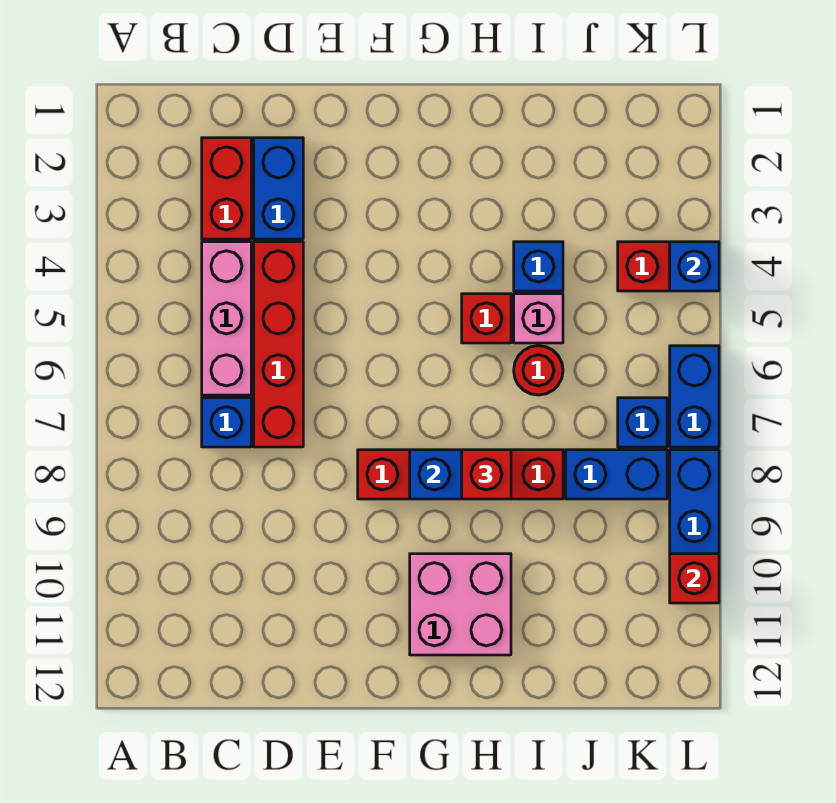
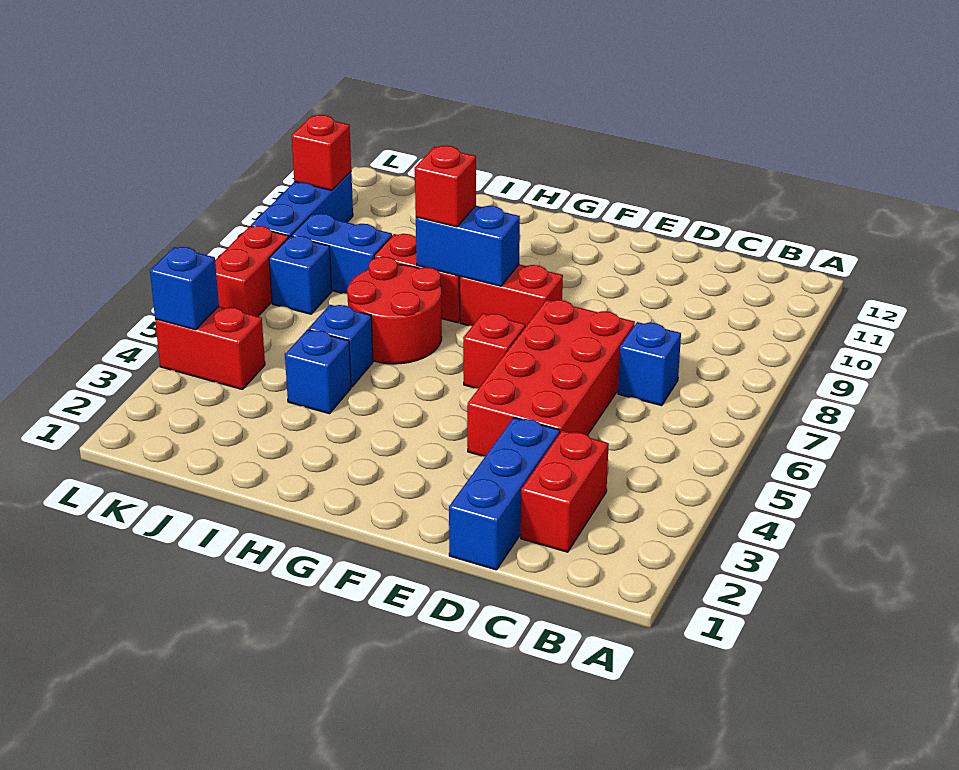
pink brick C4:C6 level 1 -> none
blue brick D2:D3 level 1 -> blue brick D1:D3 level 1
red brick D4:D7 level 1 -> red brick D4:E7 level 1
pink brick G10:H11 level 1 -> none
red brick H5 level 1 -> red brick F6 level 1
pink brick I5 level 1 -> blue brick I5 level 1
red round brick I6 level 1 -> red round brick H6:I7 level 1
blue brick L6:L7 level 1 -> red brick L6:L7 level 1

